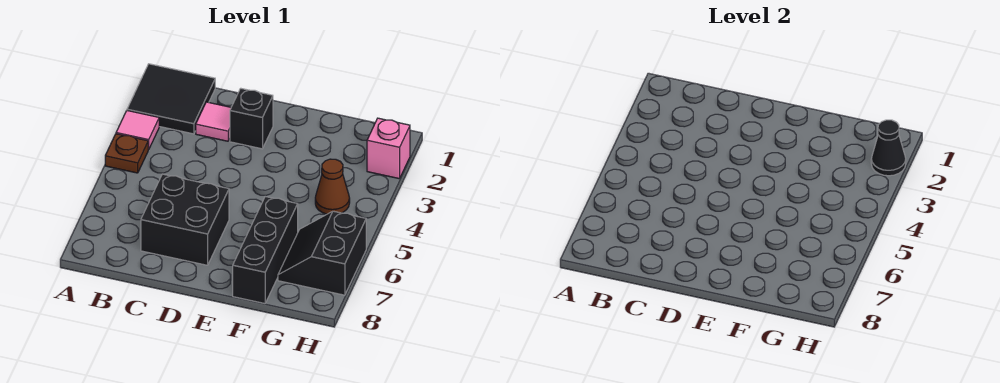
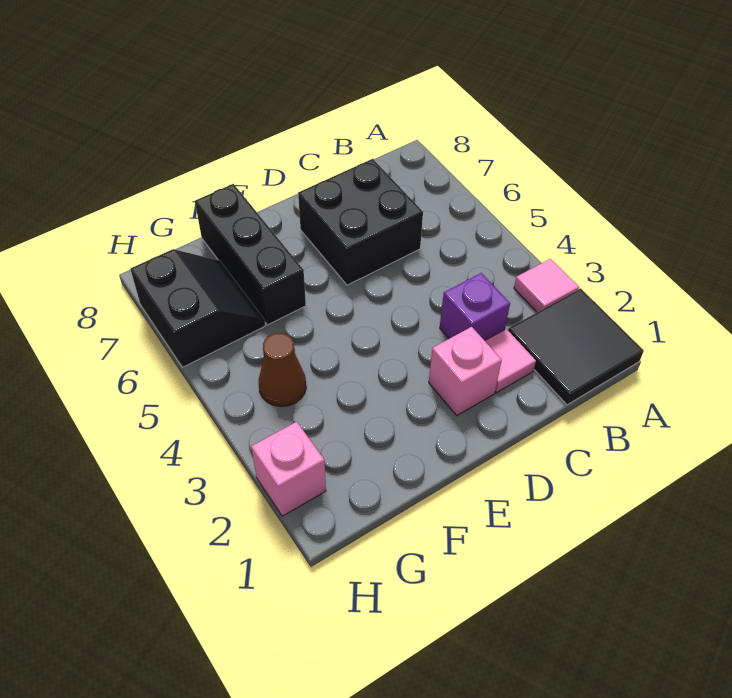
brown plate A4 level 1 -> none
none -> purple brick C3 level 1
black brick D2 level 1 -> pink brick D2 level 1
black cone H2 level 2 -> none

